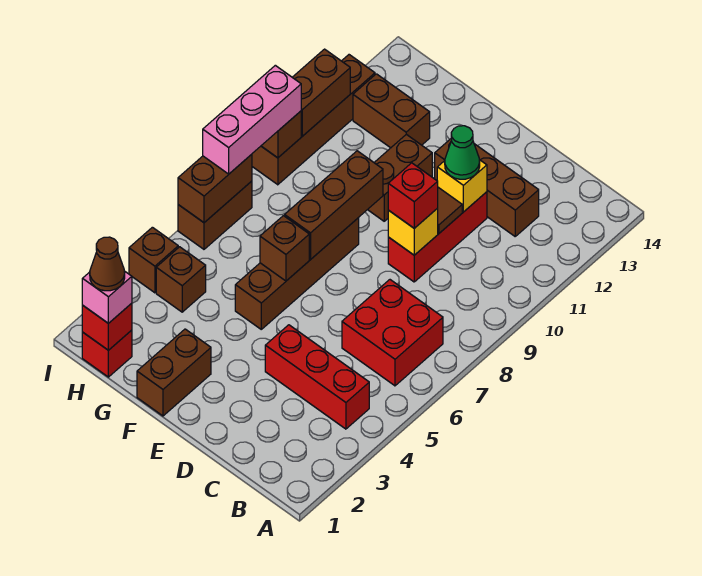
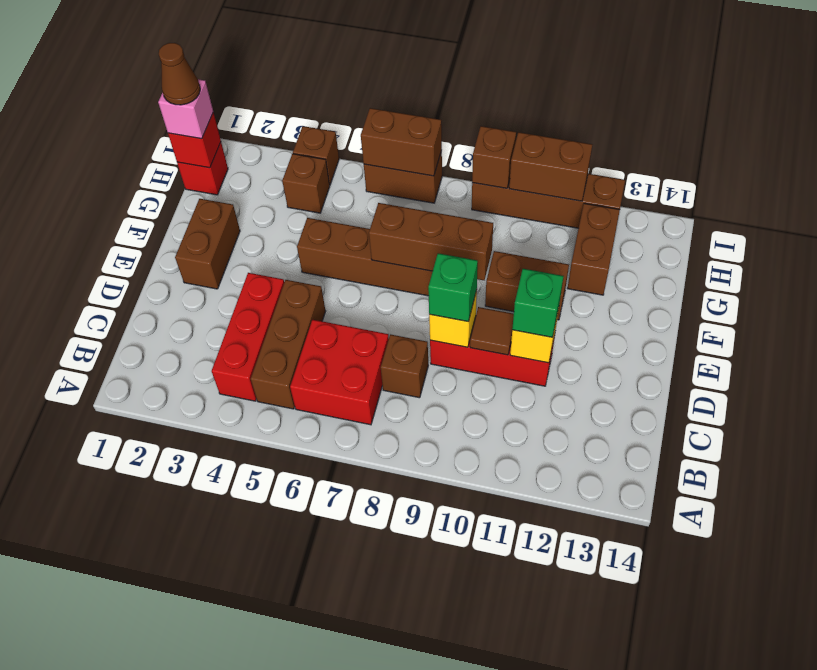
brown brick C12:E12 level 1 -> brown brick B5:D5 level 1
red brick D9 level 3 -> green brick D9 level 3
green cone D11 level 3 -> green brick D11 level 3
brown brick F1:F2 level 1 -> brown brick E2:F2 level 1
brown brick F6 level 2 -> brown brick C8 level 1
pink brick I7:I9 level 3 -> none

